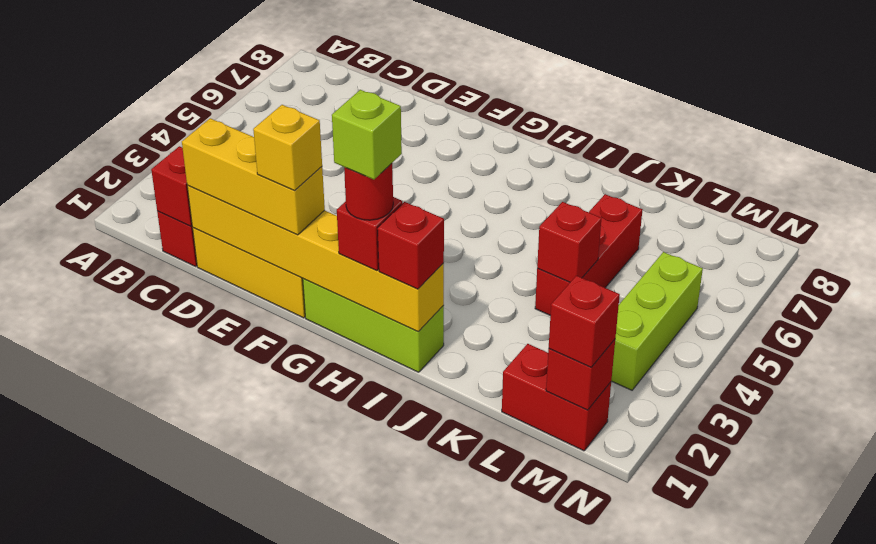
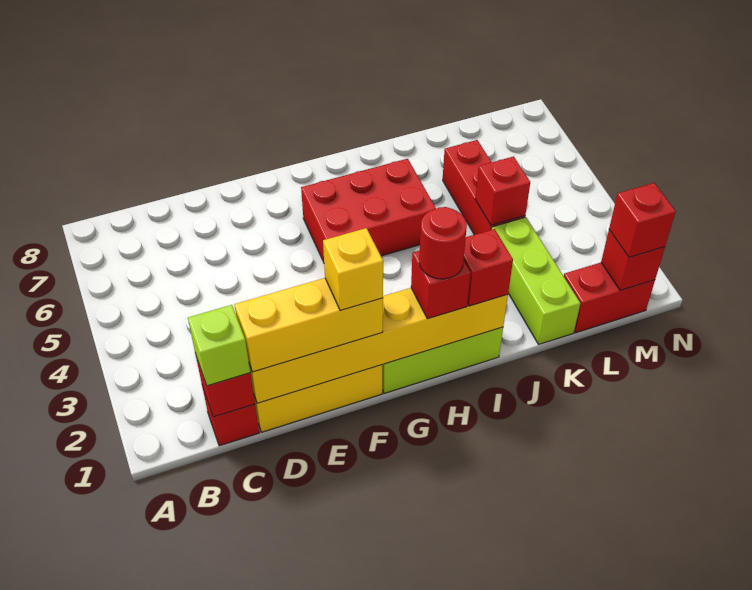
none -> red brick G5:I6 level 1
lime brick H1 level 5 -> lime brick C1 level 3
lime brick M3:M5 level 1 -> lime brick K1:K3 level 1

